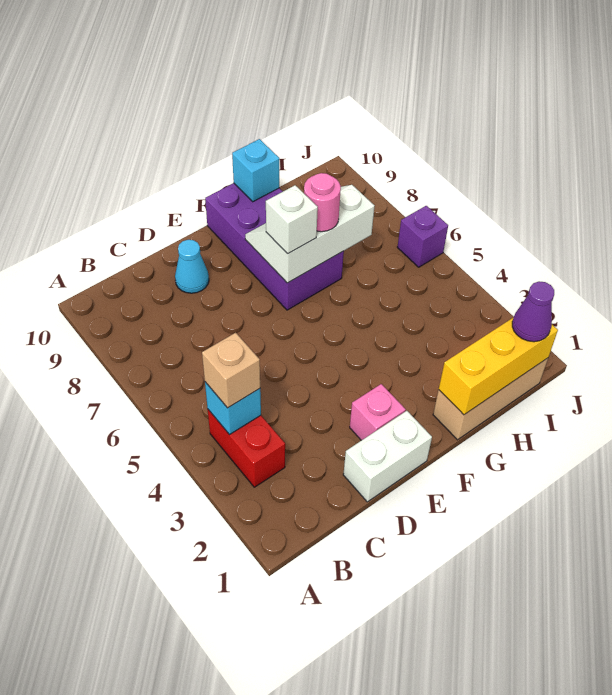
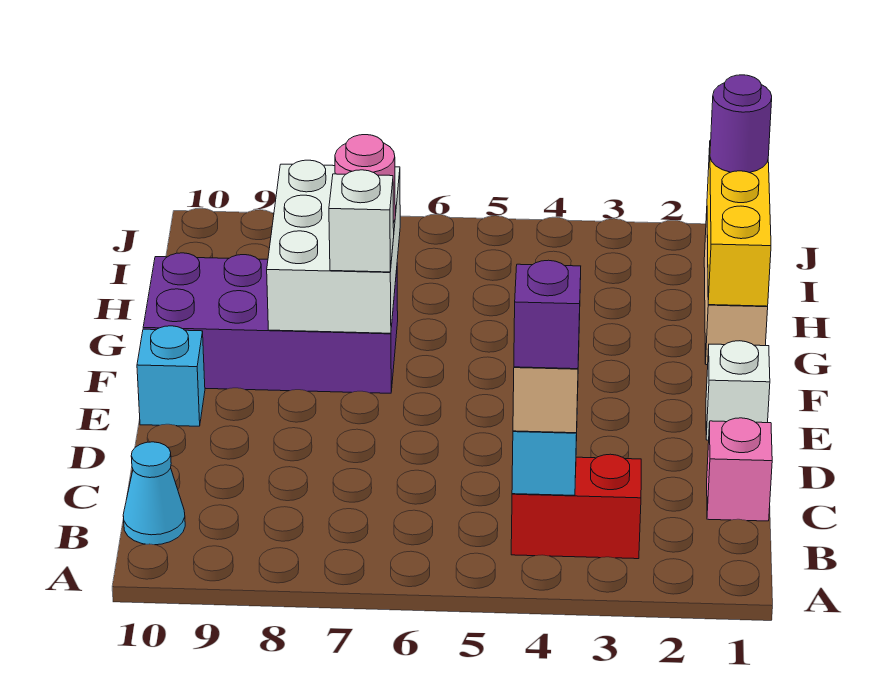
white brick D1:E1 level 1 -> white brick E1 level 1
cyan cone D9 level 1 -> cyan cone B10 level 1
pink brick E2 level 1 -> pink brick C1 level 1
white slope F7:H8 level 2 top 7 -> white brick F7:H8 level 2
cyan brick G10 level 2 -> cyan brick E10 level 1
purple cone I1 level 3 -> purple round brick I1 level 3
purple brick J6 level 1 -> purple brick B4 level 4

